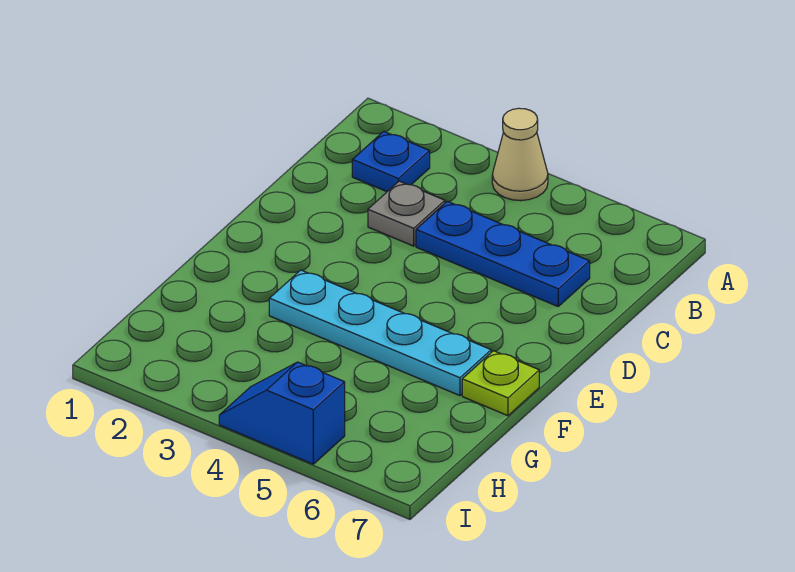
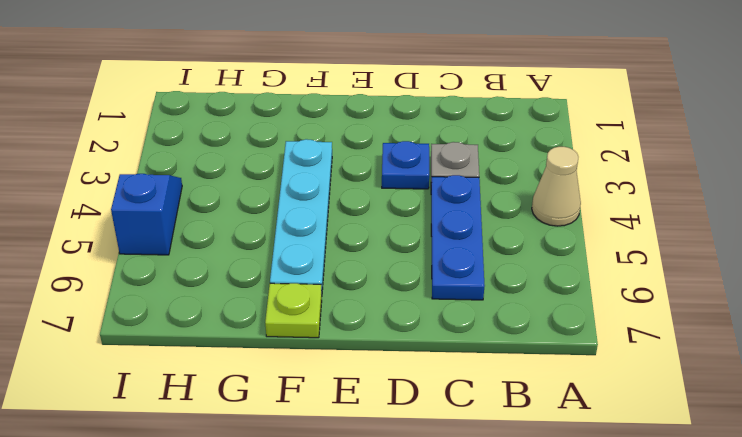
blue plate B2 level 1 -> blue plate D3 level 1

